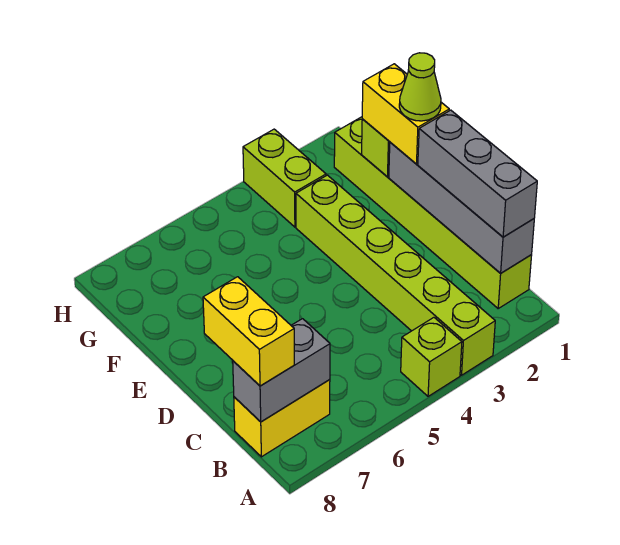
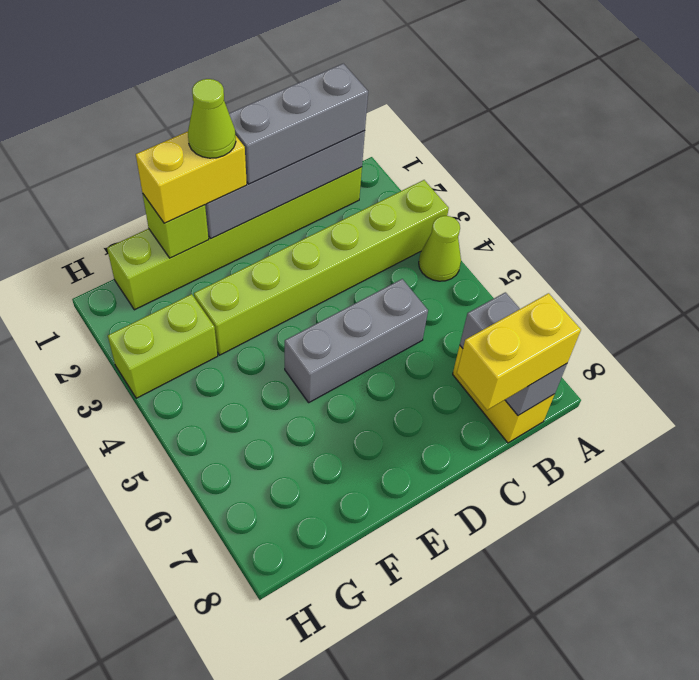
lime brick A4 level 1 -> lime cone A4 level 1
none -> grey brick C5:E5 level 1

